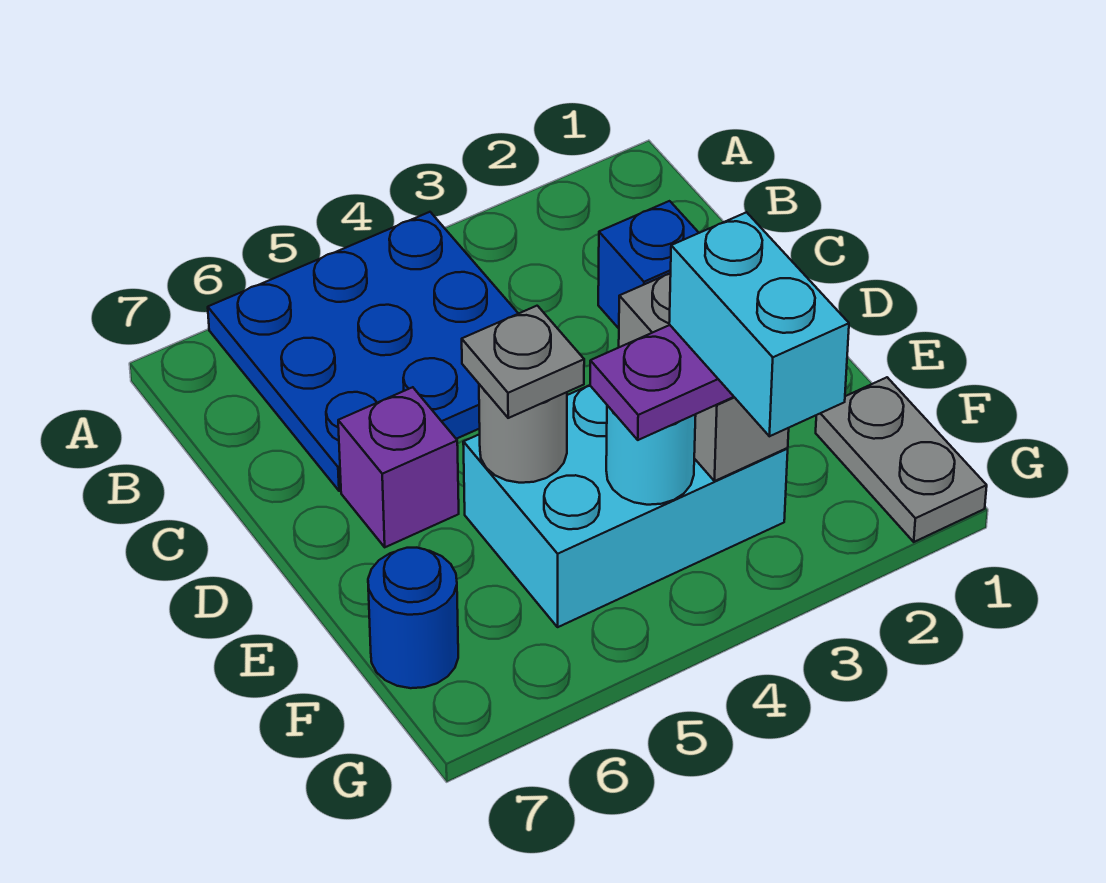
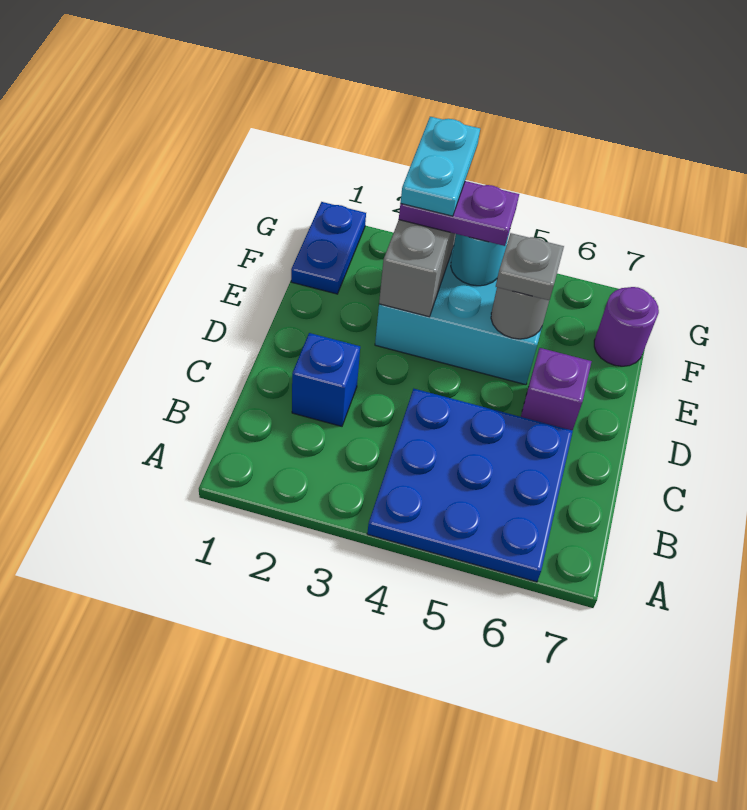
grey plate F1:G1 level 1 -> blue plate F1:G1 level 1
cyan brick F3:G3 level 4 -> cyan plate F3:G3 level 4
blue round brick F7 level 1 -> purple round brick F7 level 1

